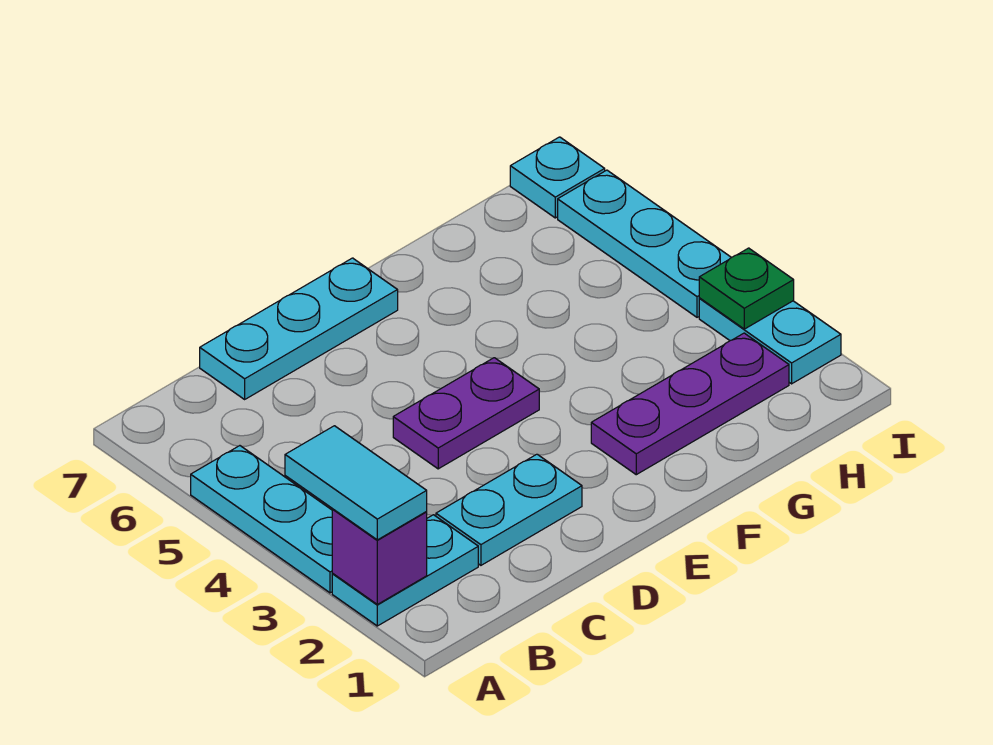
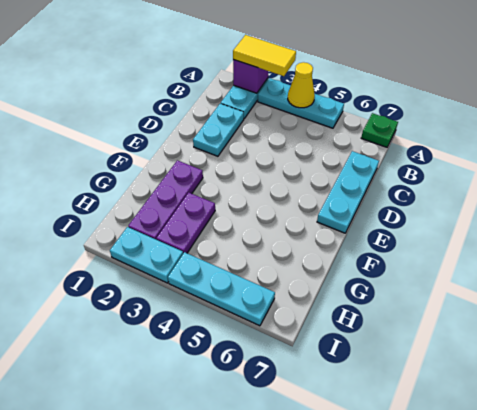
cyan tile A2:A3 level 3 -> yellow tile A2:A3 level 3
none -> yellow cone A4 level 2
purple plate D4:E4 level 1 -> purple plate G3:H3 level 1
green plate I3 level 2 -> green plate A7 level 1
cyan plate I7 level 1 -> none

